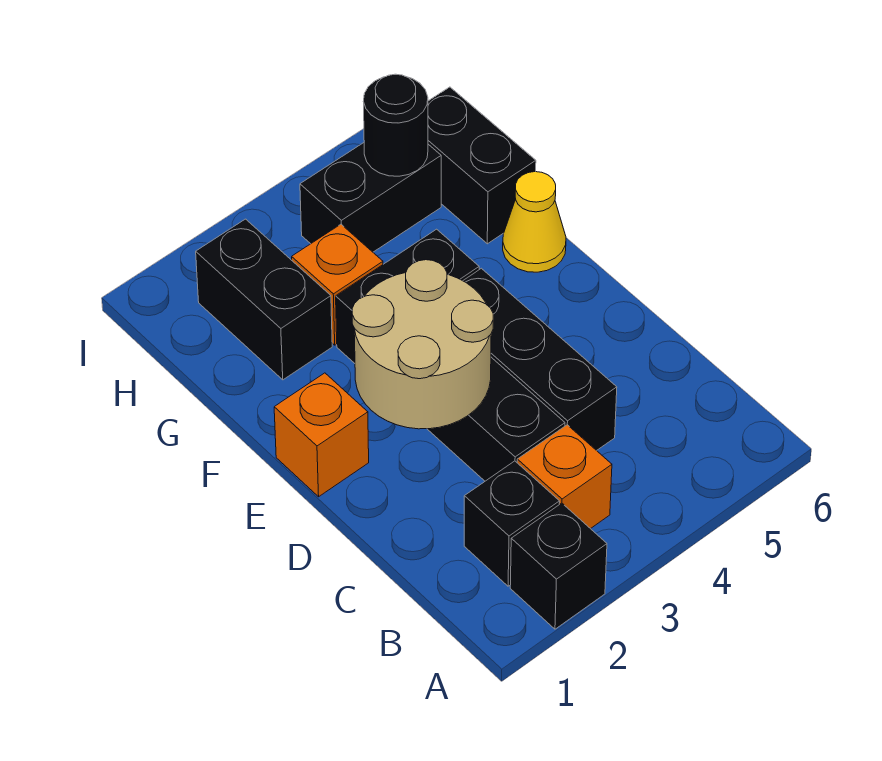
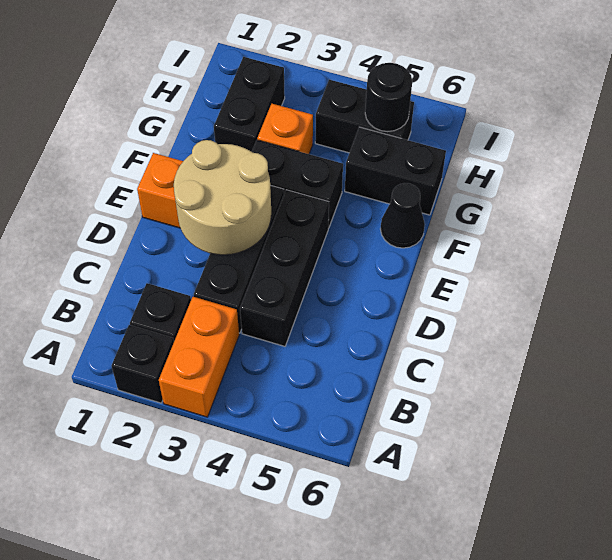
orange brick B3 level 1 -> orange brick A3:B3 level 1
yellow cone F6 level 1 -> black cone F6 level 1
black brick G6:H6 level 1 -> black brick G5:G6 level 1

